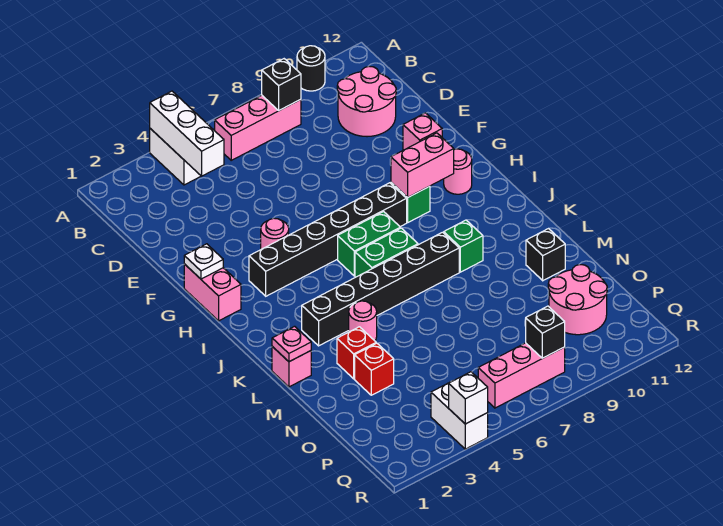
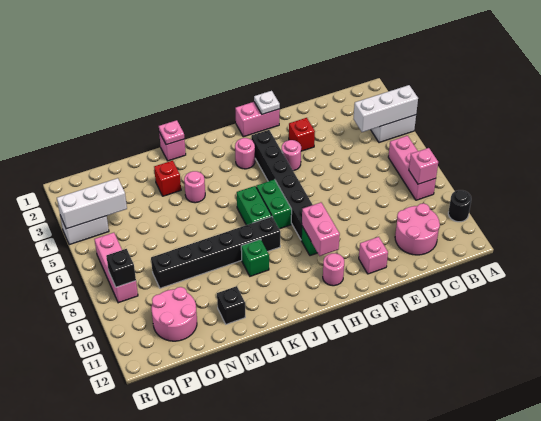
black brick B8 level 2 -> pink brick B8 level 2
none -> pink round brick I3 level 1
black brick K3:K8 level 1 -> black brick J8:O8 level 1
red brick N3 level 1 -> red brick F3 level 1
white brick R4 level 2 -> white brick P4:R4 level 2

